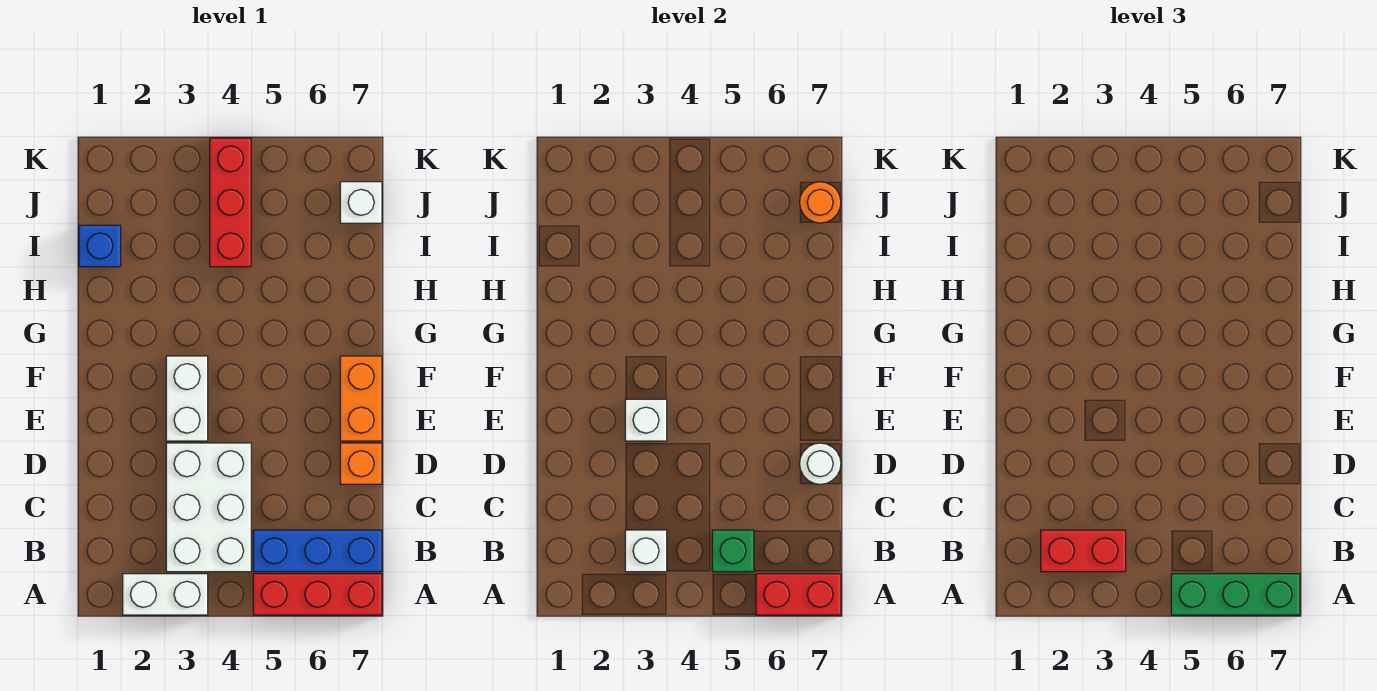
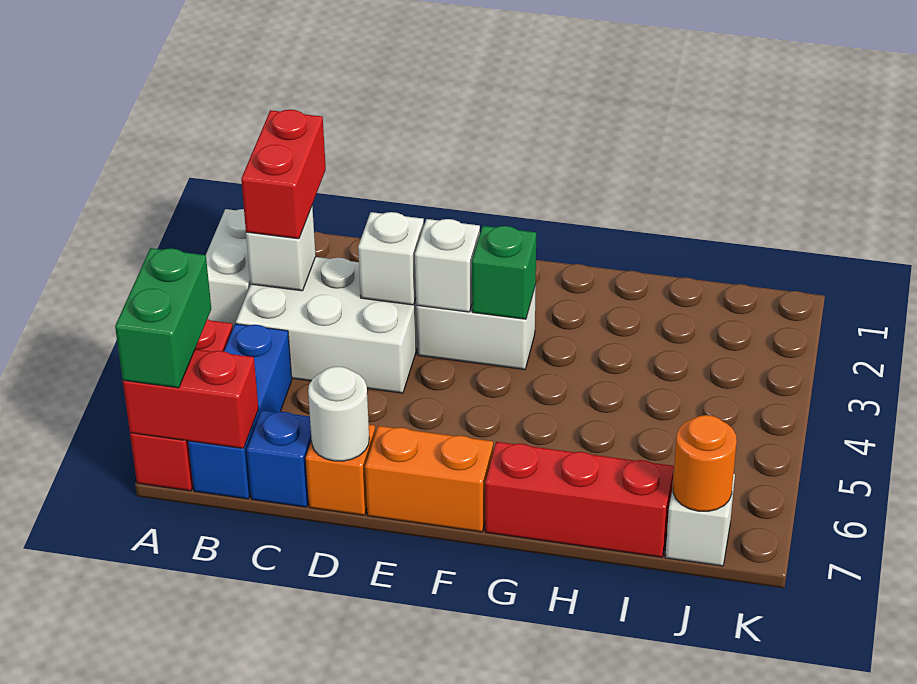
green brick A5:A7 level 3 -> green brick A6:A7 level 3
red brick A6:A7 level 2 -> red brick A7:B7 level 2
green brick B5 level 2 -> green brick F3 level 2
none -> white brick D3 level 2
blue brick I1 level 1 -> blue brick C7 level 1
red brick I4:K4 level 1 -> red brick G7:I7 level 1

